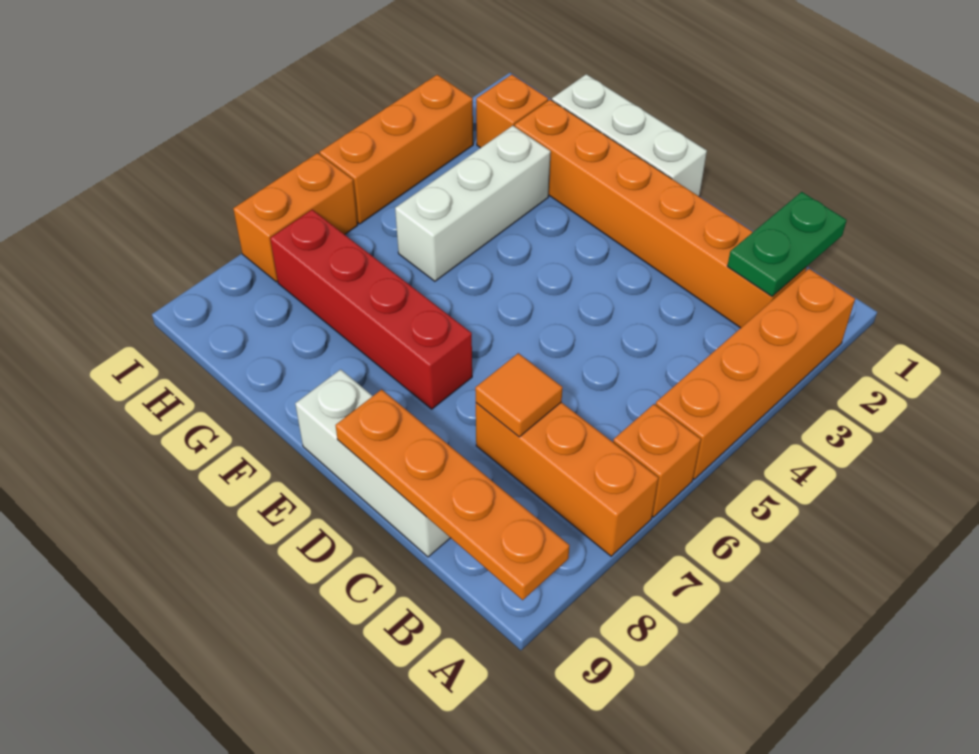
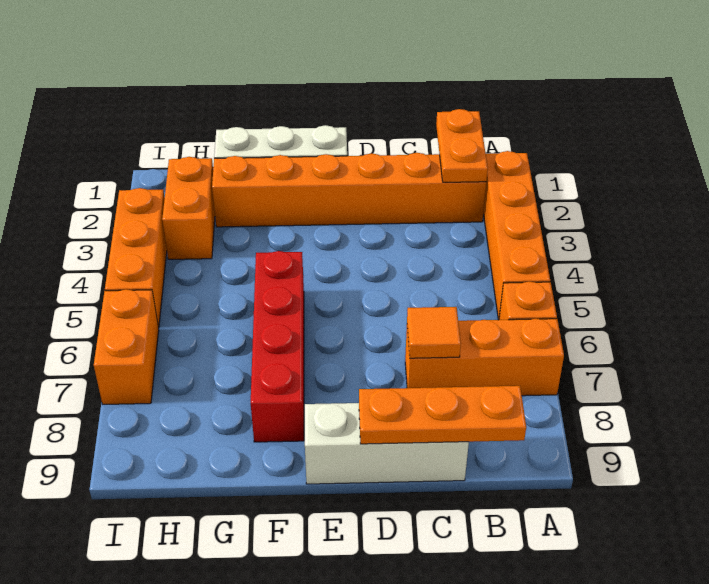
orange plate A9:D9 level 2 -> orange plate B9:D9 level 2
green plate B1:B2 level 2 -> orange plate B1:B2 level 2
red brick E7:H7 level 1 -> red brick F5:F8 level 1
white brick G3:G5 level 1 -> none
orange brick H2 level 1 -> orange brick H2:H3 level 1

